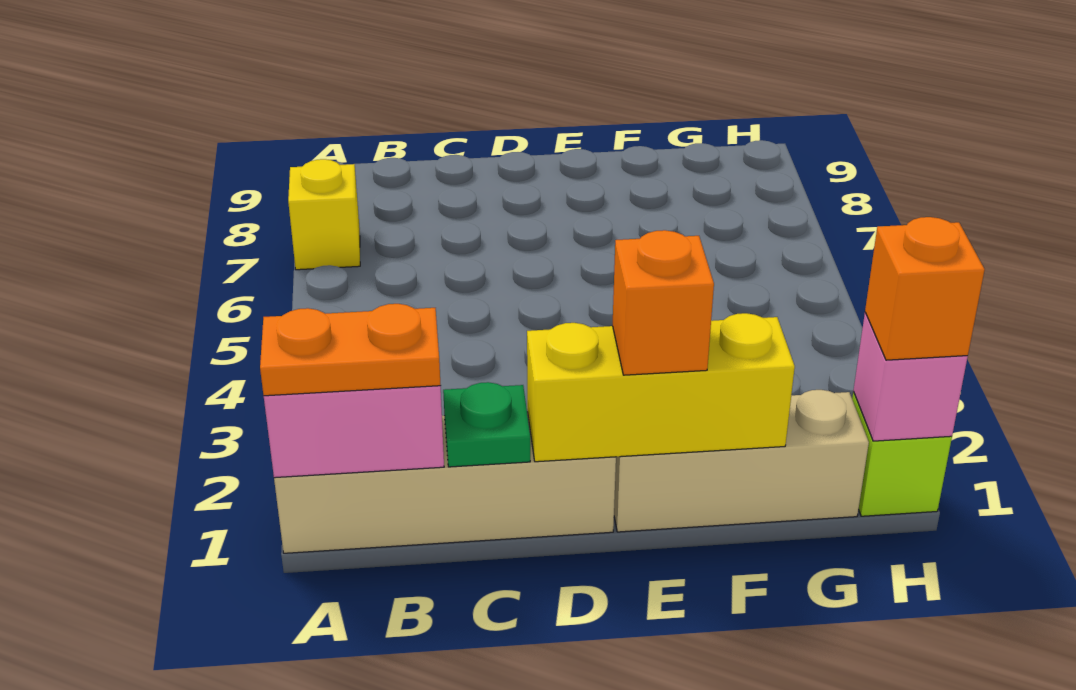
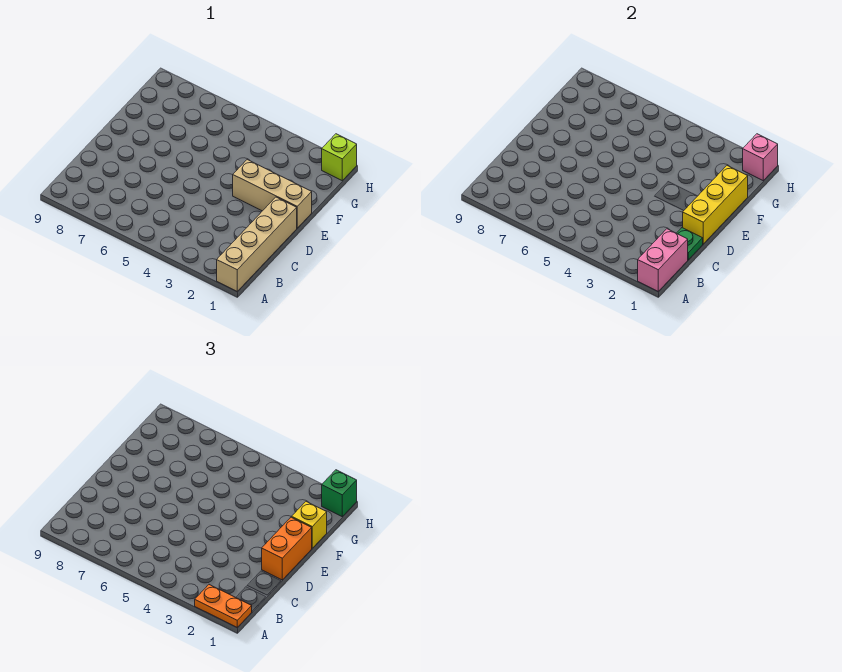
orange plate A1:B1 level 3 -> orange plate A1:A2 level 3
yellow brick A7 level 1 -> yellow brick F1 level 3
tan brick E1:G1 level 1 -> tan brick E1:E3 level 1
orange brick E1 level 3 -> orange brick D1:E1 level 3
orange brick H1 level 3 -> green brick H1 level 3

